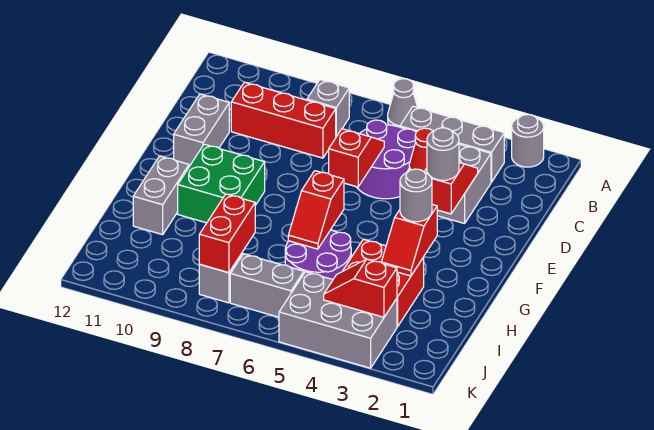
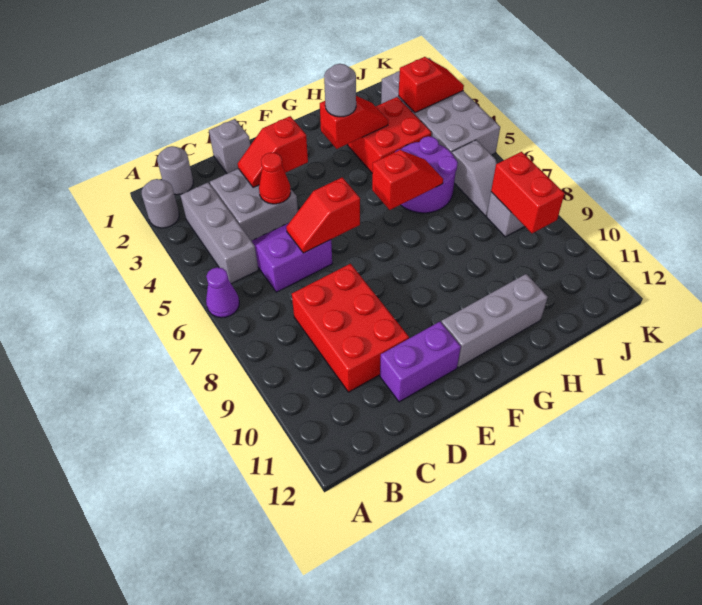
grey cone A6 level 1 -> purple cone A6 level 1
grey brick B8 level 1 -> grey brick D1 level 1
purple round brick C5:D6 level 1 -> purple slope C5:D6 level 1 top 6
red brick C8:C10 level 1 -> red brick C8:D10 level 1
grey brick D11:E11 level 1 -> purple brick D11:E11 level 1
grey round brick E3 level 3 -> grey round brick B1 level 1
green brick F9:G10 level 1 -> none
grey brick G11:H11 level 1 -> grey brick F11:H11 level 1
red brick I8:J8 level 2 -> red brick J8:J9 level 2
grey brick J3:K5 level 1 -> grey brick J2:K5 level 1
red slope J3:J4 level 2 top 3 -> red slope J3:K3 level 2 top J
grey brick J6:J7 level 1 -> grey slope J6:J7 level 1 top 6

